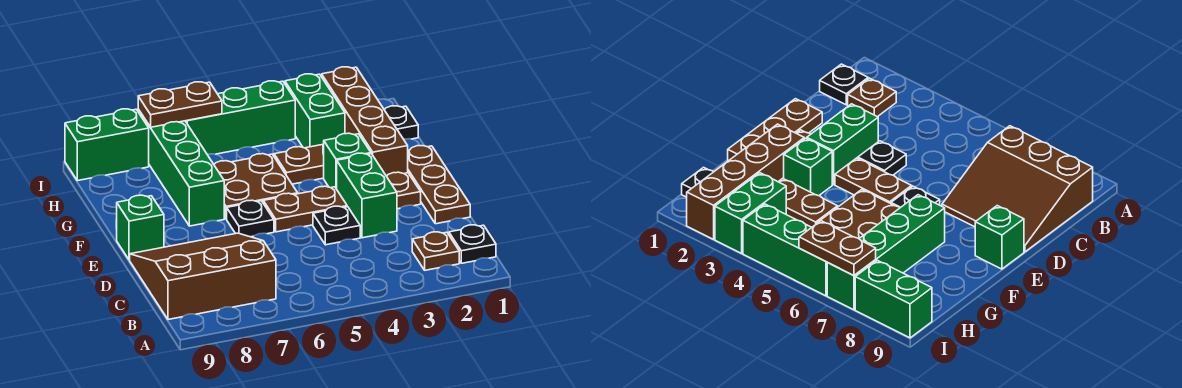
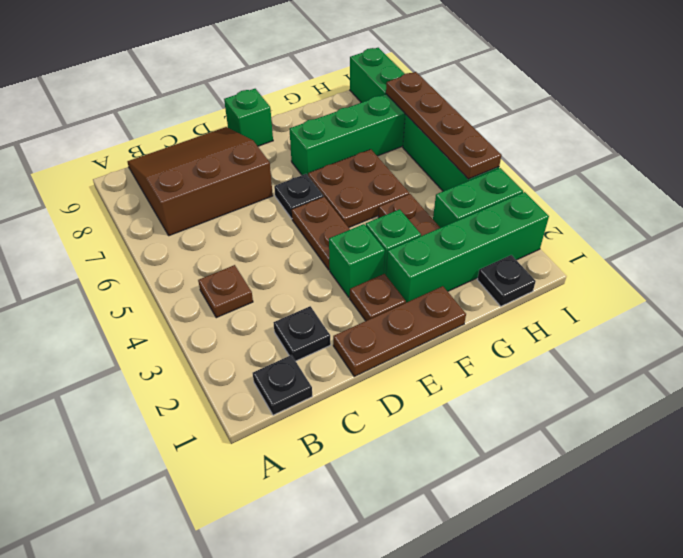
brown plate B2 level 1 -> brown plate B4 level 1
brown slope B7:D9 level 1 top B -> brown slope B7:D9 level 1 top 7
green brick D3:E3 level 1 -> green brick E3 level 1
black plate D4 level 1 -> black plate C2 level 1
brown brick F2:I2 level 1 -> green brick F2:I2 level 1
brown plate I6:I7 level 2 -> brown plate I4:I7 level 2

